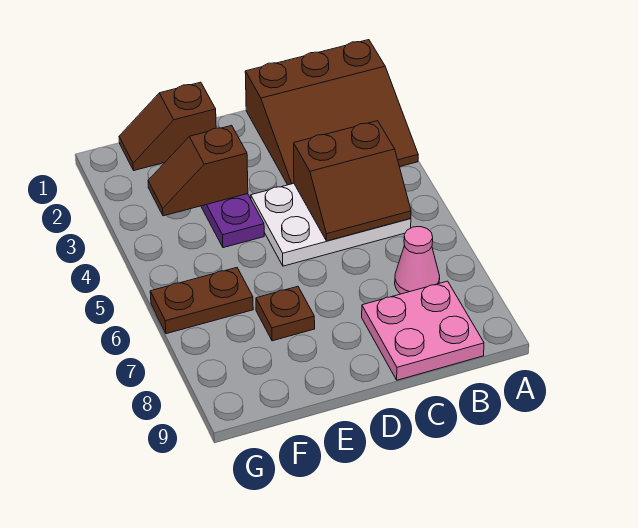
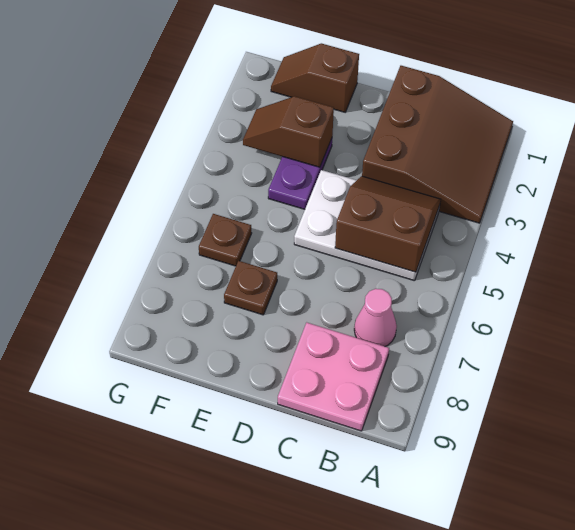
brown slope A1:C3 level 1 top 1 -> brown slope A1:C3 level 1 top C
brown slope B4:C5 level 2 top 4 -> brown slope B4:C5 level 2 top 5
brown plate F6:G6 level 1 -> brown plate F6 level 1

